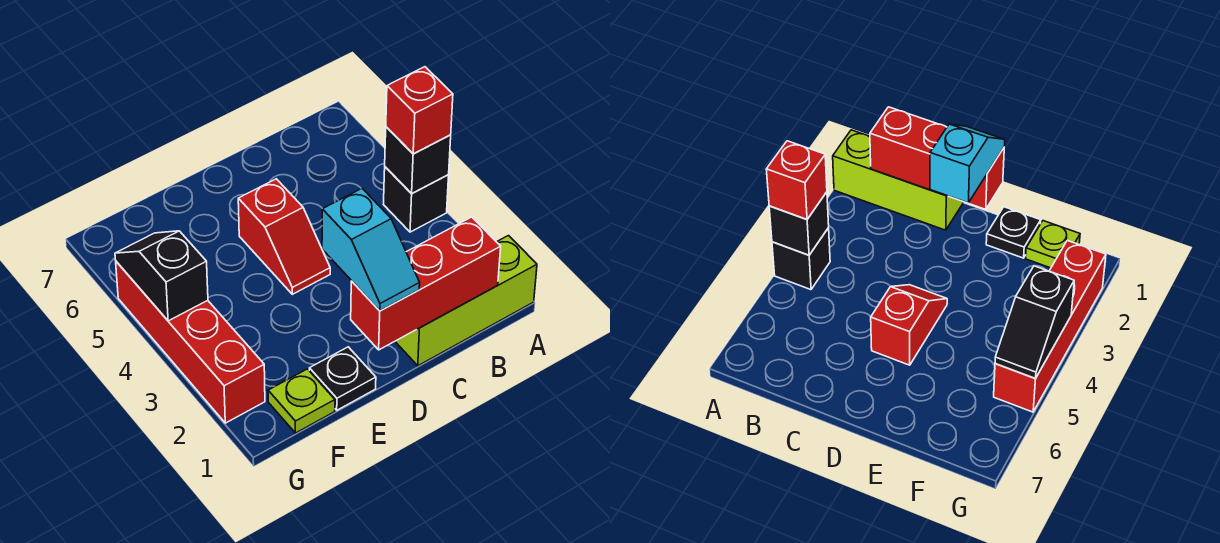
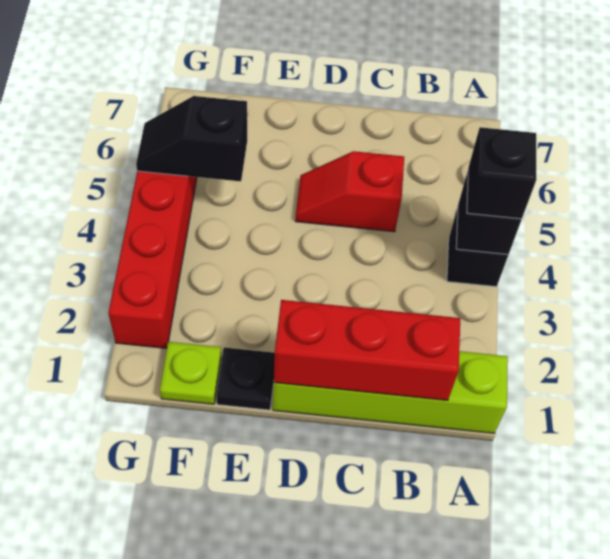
lime brick A1:C1 level 1 -> lime brick A1:D1 level 1
red brick A4 level 3 -> black brick A4 level 3
cyan slope D1:D2 level 3 top 2 -> none
red slope D4:D5 level 1 top 5 -> red slope C5:D5 level 1 top C
black slope G4:G5 level 2 top 4 -> black slope F5:G5 level 2 top F

